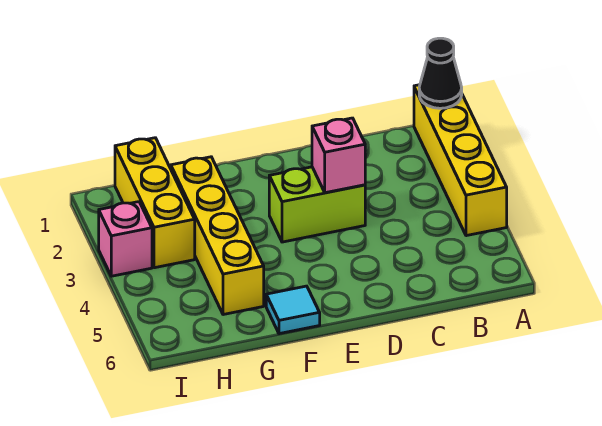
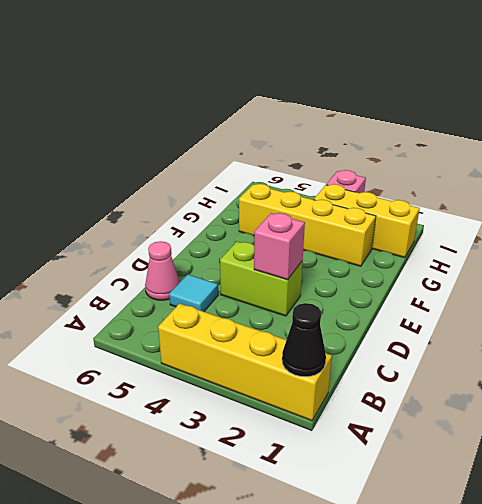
none -> pink cone C6 level 1
lime brick D3:E3 level 1 -> lime brick D3:D4 level 1
cyan tile F6 level 1 -> cyan tile C5 level 1

